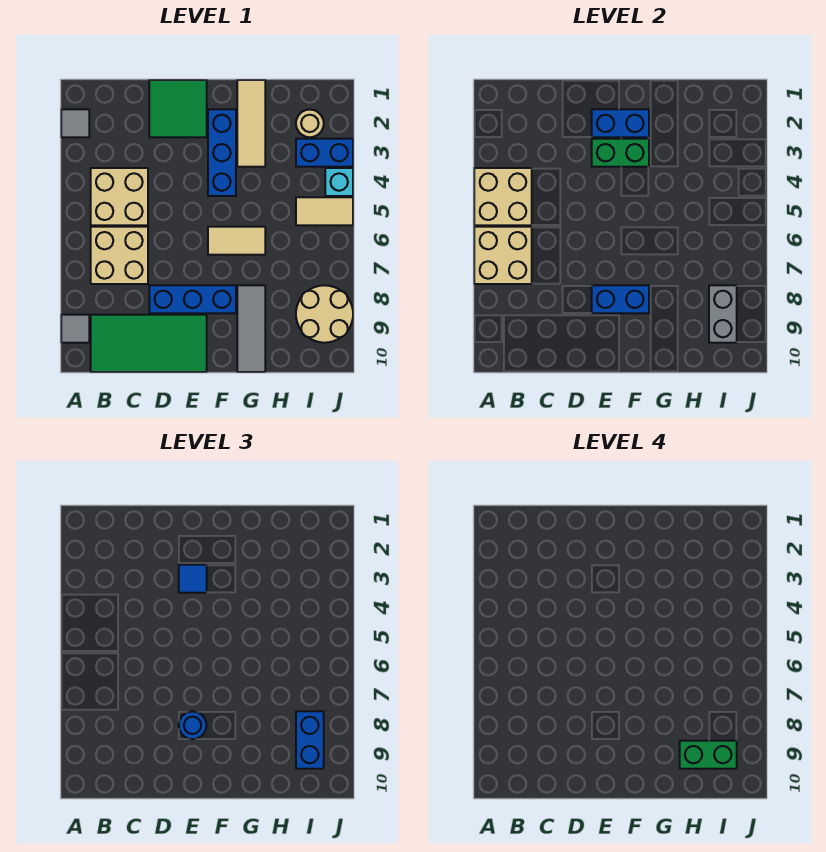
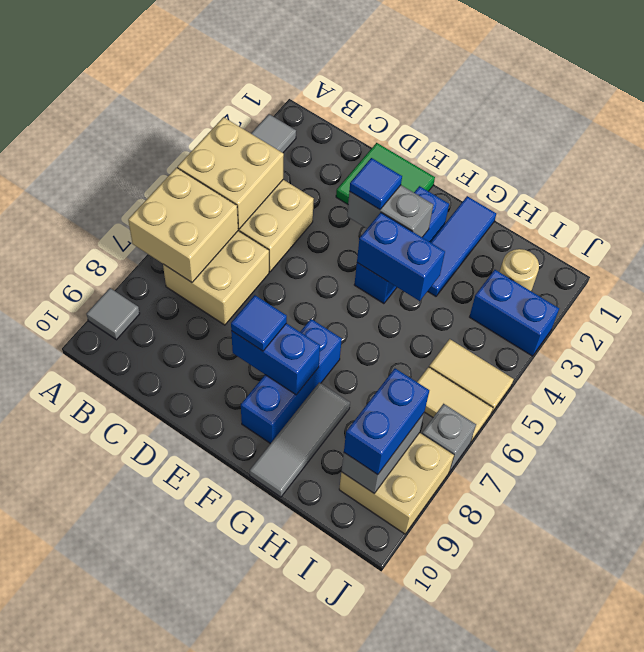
green tile B9:E10 level 1 -> none
blue brick D8:F8 level 1 -> blue brick F7:F9 level 1
blue brick E2:F2 level 2 -> blue brick F4:G4 level 2
green brick E3:F3 level 2 -> grey brick E3:F3 level 2
blue round brick E8 level 3 -> blue tile E8 level 3
tan tile F6:G6 level 1 -> tan tile I6:J6 level 1
tan tile G1:G3 level 1 -> blue tile G1:G3 level 1
green brick H9:I9 level 4 -> none
tan round brick I8:J9 level 1 -> tan brick I8:J9 level 1
cyan brick J4 level 1 -> none
none -> grey brick J7 level 1

